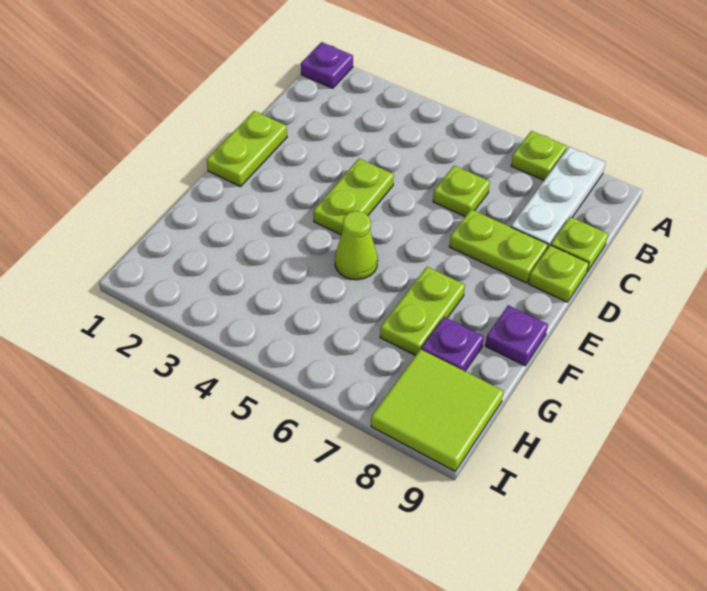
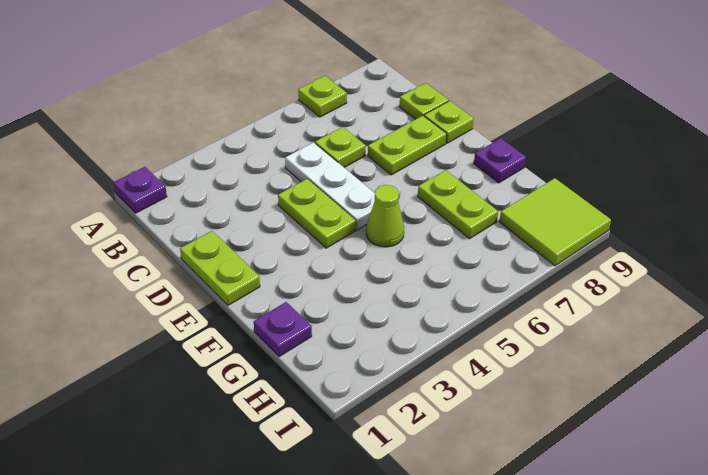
white plate A8:C8 level 1 -> white plate C5:E5 level 1
purple plate G8 level 1 -> purple plate G1 level 1

